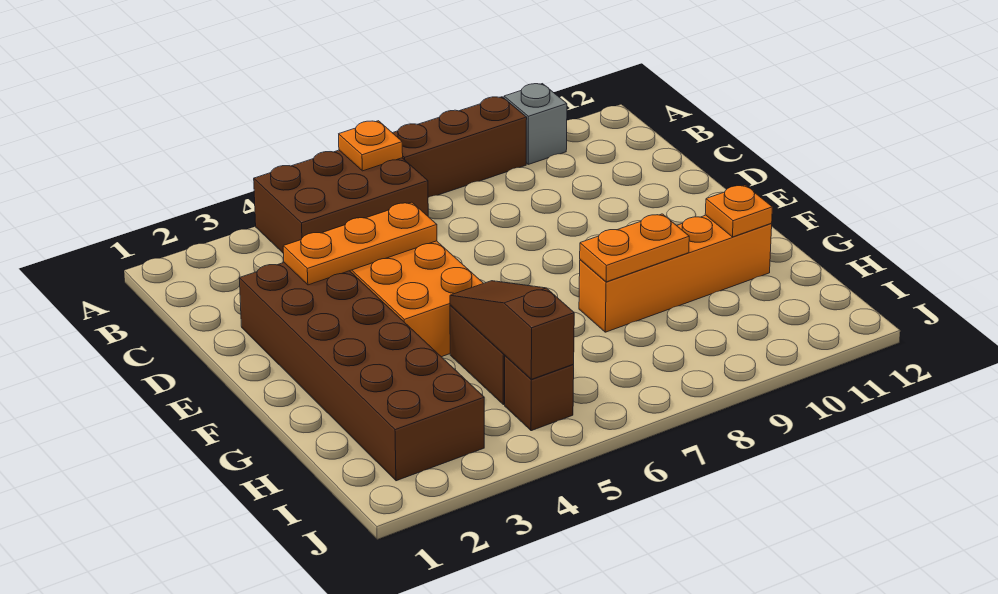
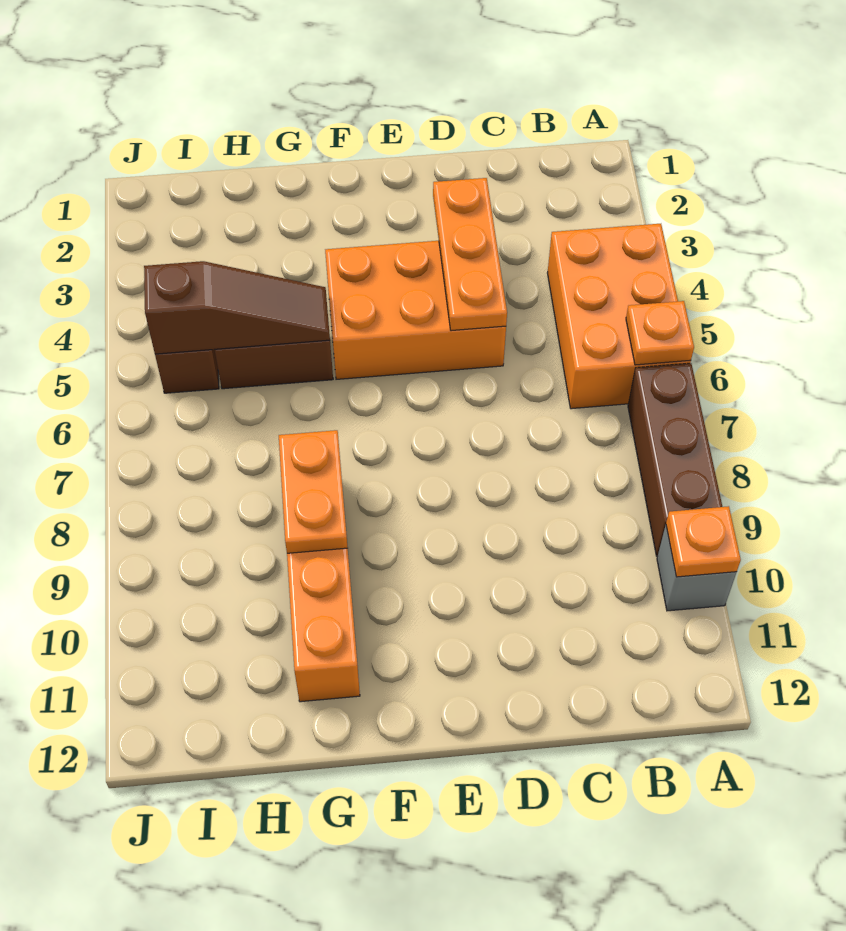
brown brick A4:B6 level 1 -> orange brick A4:B6 level 1
brown brick D2:I3 level 1 -> none
orange plate G11 level 2 -> orange plate A10 level 2

